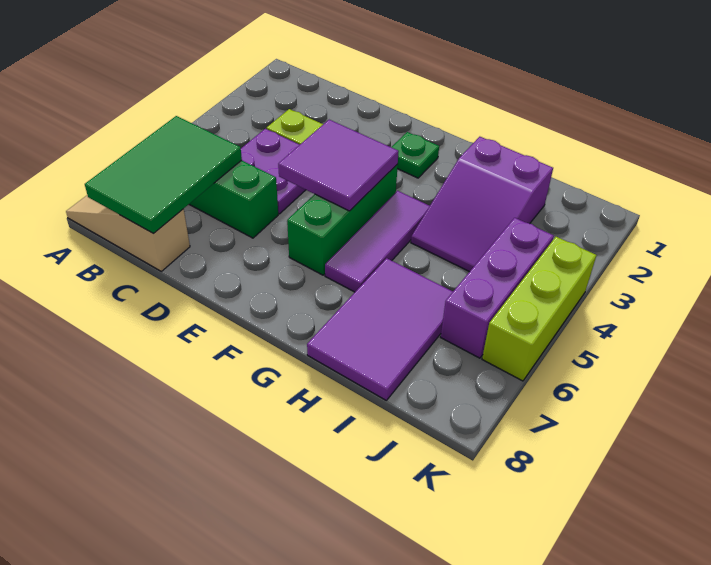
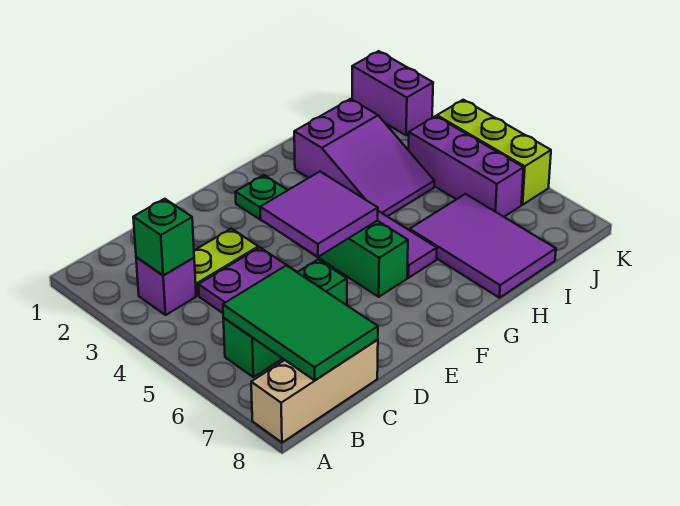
tan slope A8:C8 level 1 top C -> tan brick A8:C8 level 1
none -> purple brick B3 level 1
none -> green brick B3 level 2
none -> purple brick K1:K2 level 1

